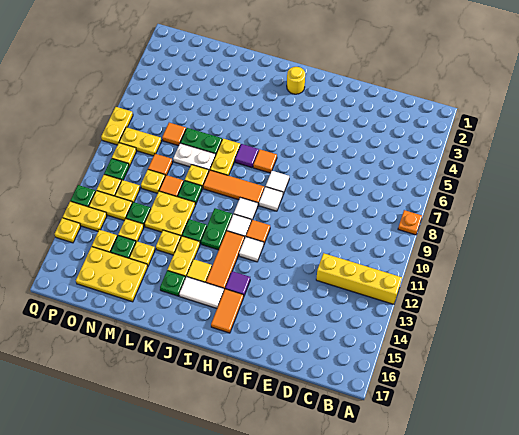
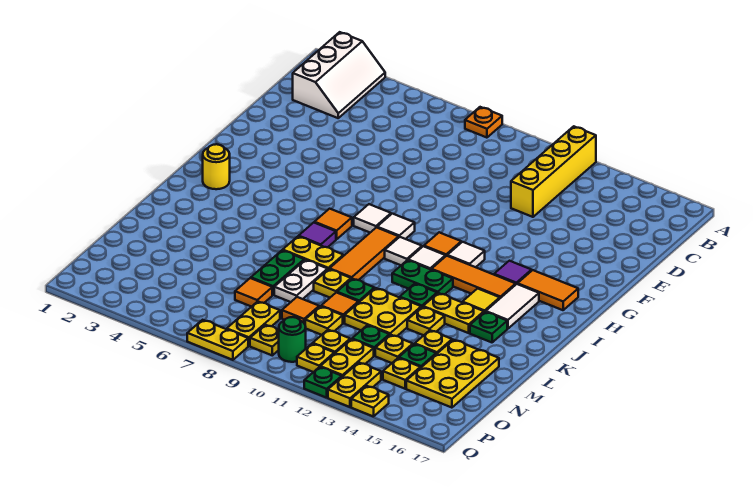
none -> white slope A2:C3 level 1 top 2
green plate P10 level 1 -> green round brick P10 level 1

